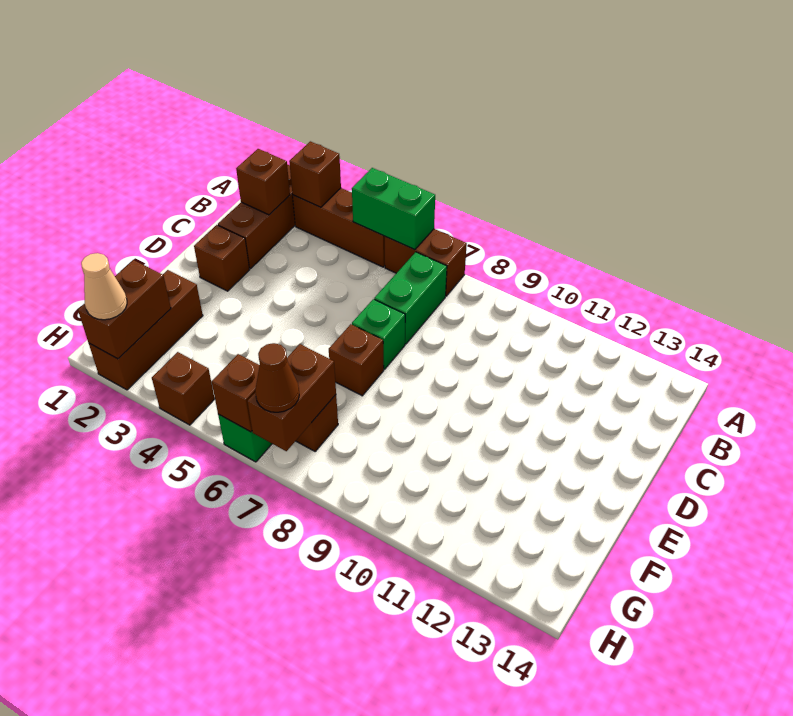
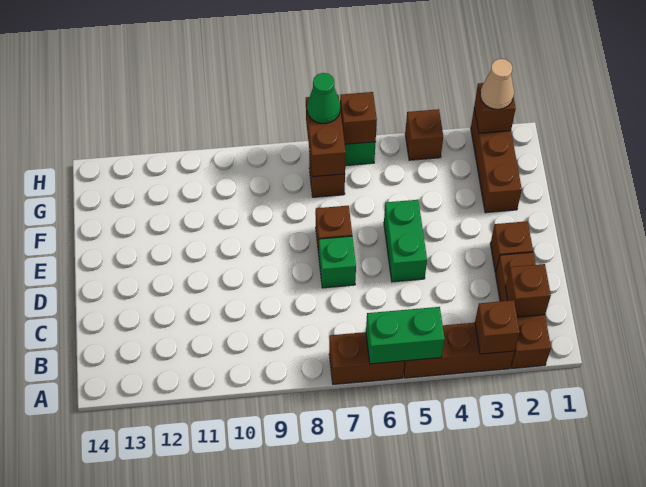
green brick B7:C7 level 1 -> green brick D5:E5 level 1
brown brick G2:H2 level 2 -> brown brick H2 level 2
brown cone H7 level 3 -> green cone H7 level 3

